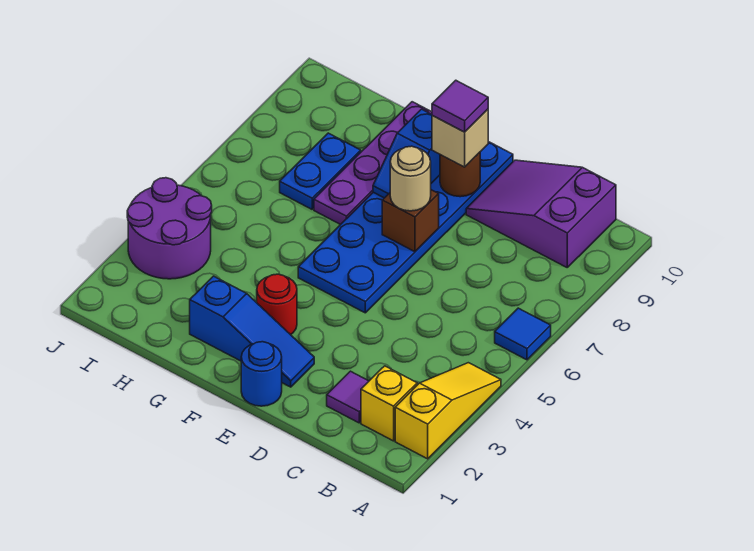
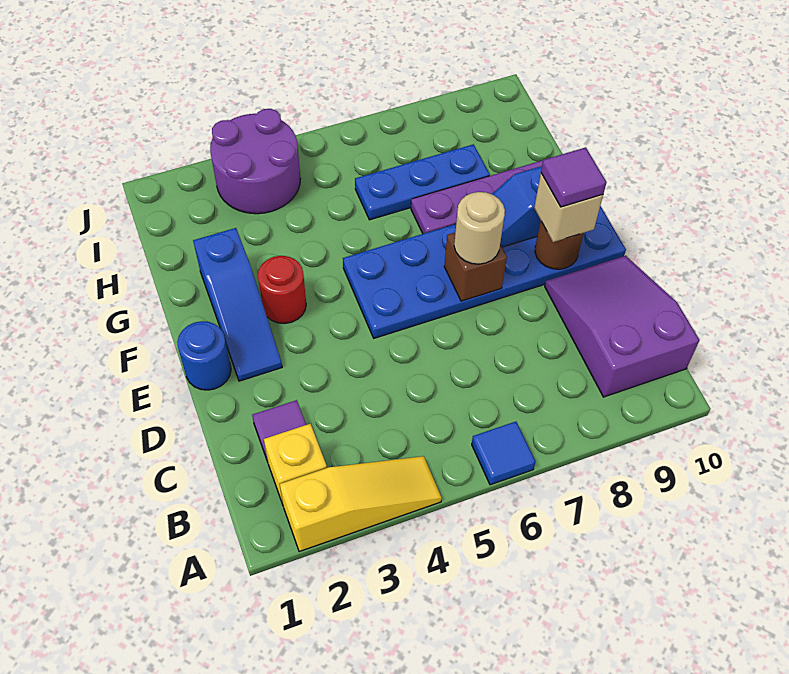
blue plate H7:H8 level 1 -> blue plate H6:H8 level 1

